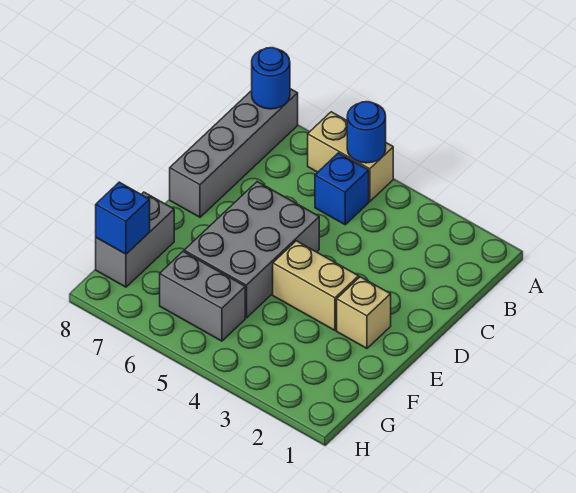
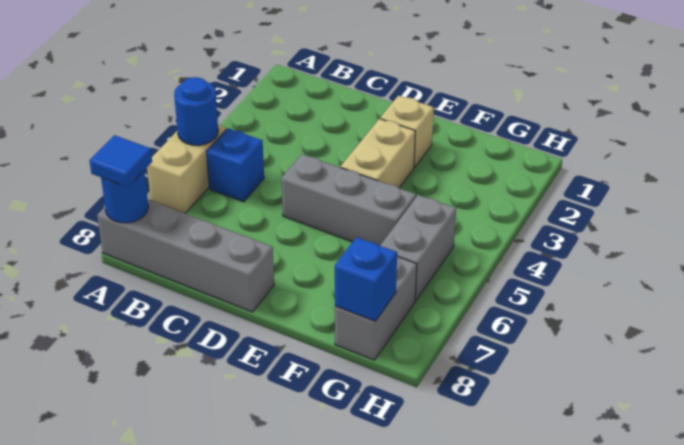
none -> blue tile A8 level 3
grey brick D5:F6 level 1 -> grey brick D5:F5 level 1
grey brick F8:G8 level 1 -> grey brick G7:G8 level 1

